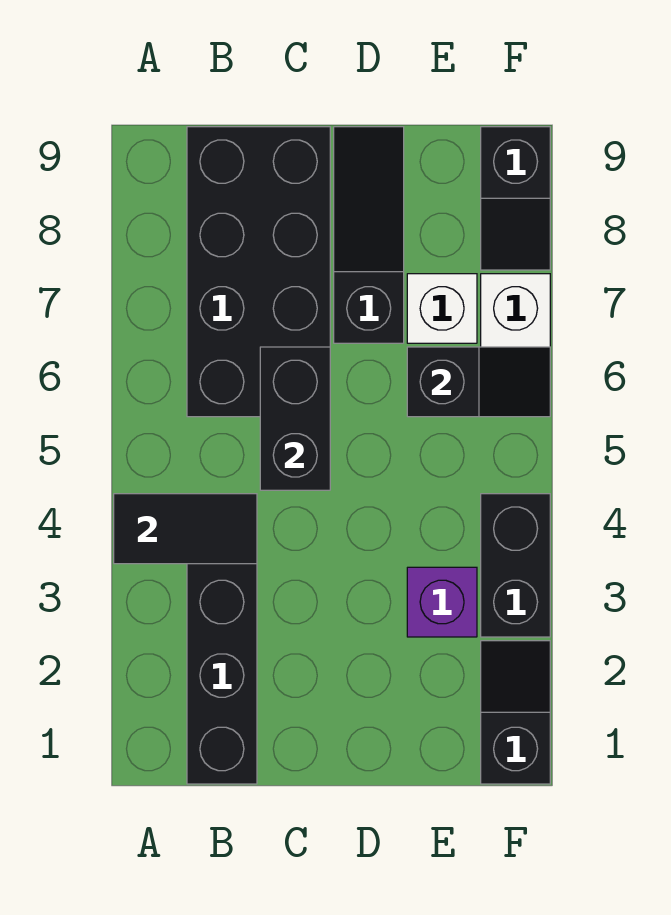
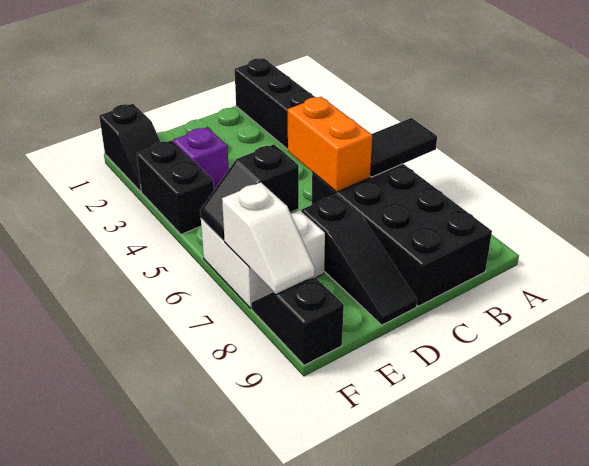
black tile A4:B4 level 2 -> black tile A6:B6 level 2
black brick C5:C6 level 2 -> orange brick C5:C6 level 2
none -> white slope F7:F8 level 2 top 7

